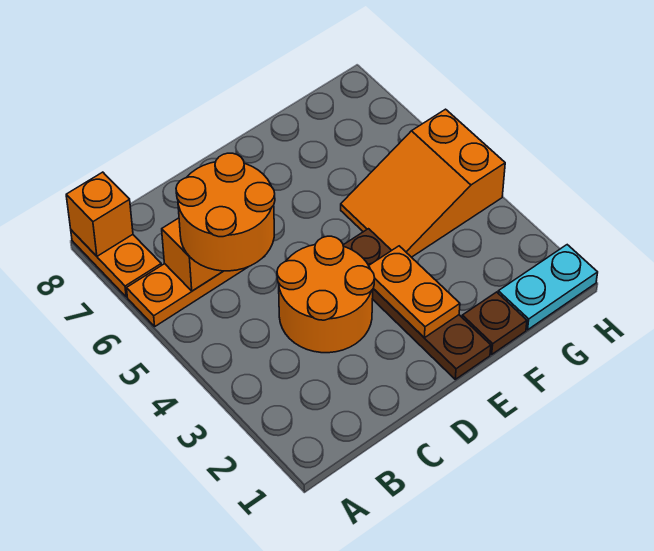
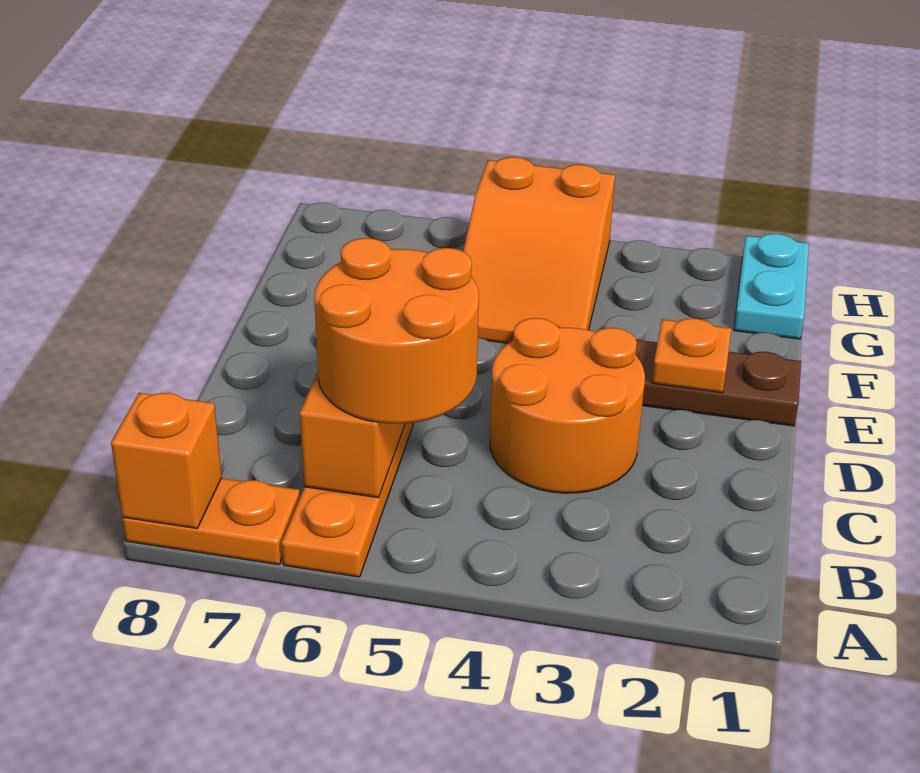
orange plate E2:E3 level 2 -> orange plate E2 level 2
brown plate F1 level 1 -> none

